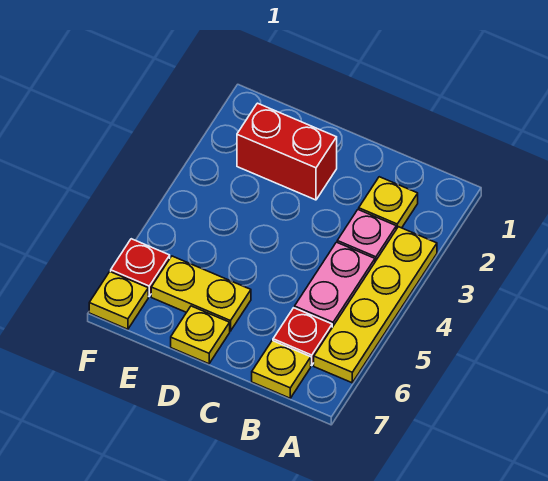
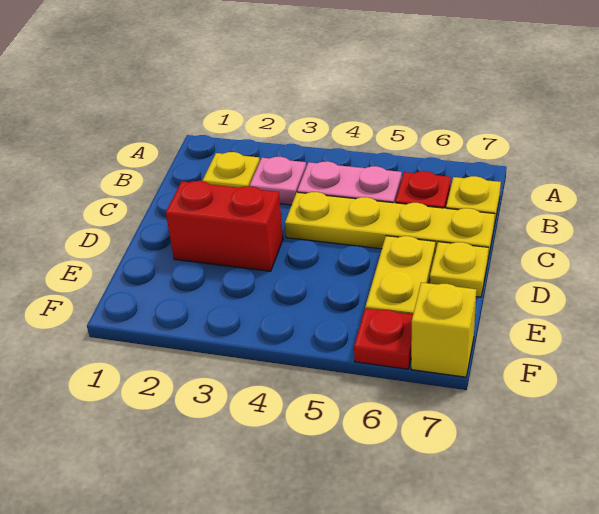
yellow plate A3:A6 level 1 -> yellow plate C4:C7 level 1
red brick D2:E2 level 1 -> red brick D2:D3 level 1
yellow plate F7 level 1 -> yellow brick F7 level 1

